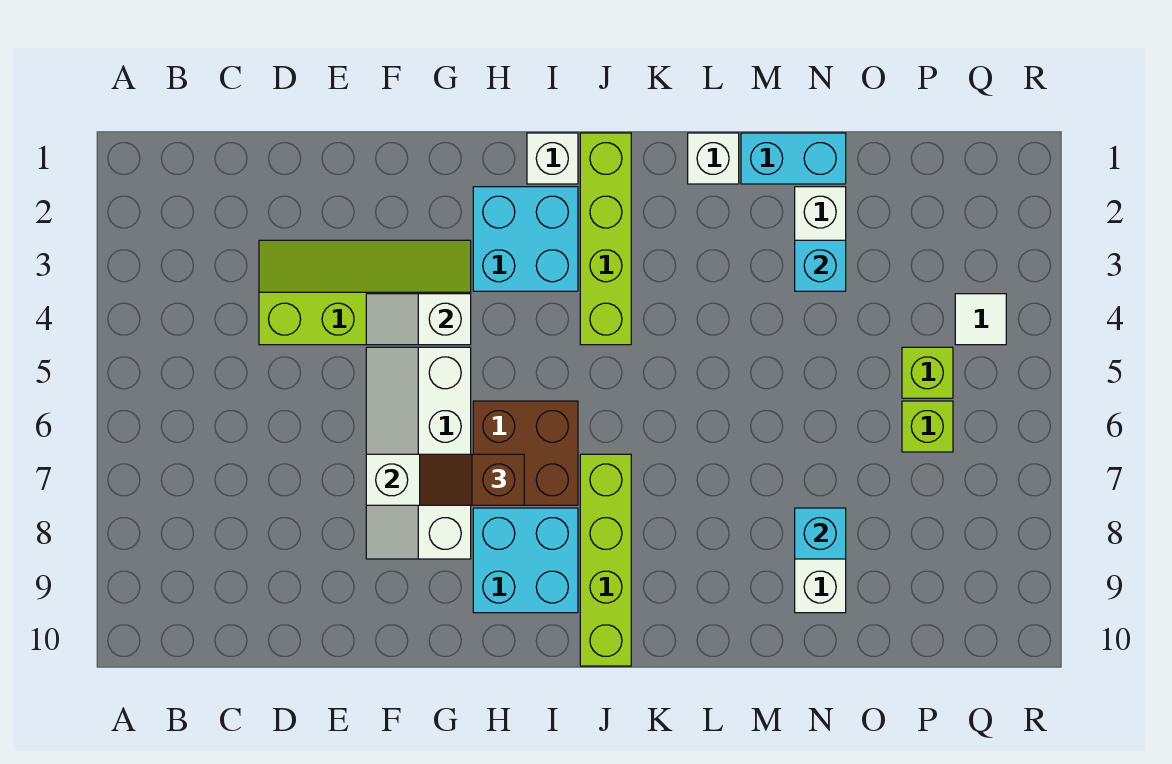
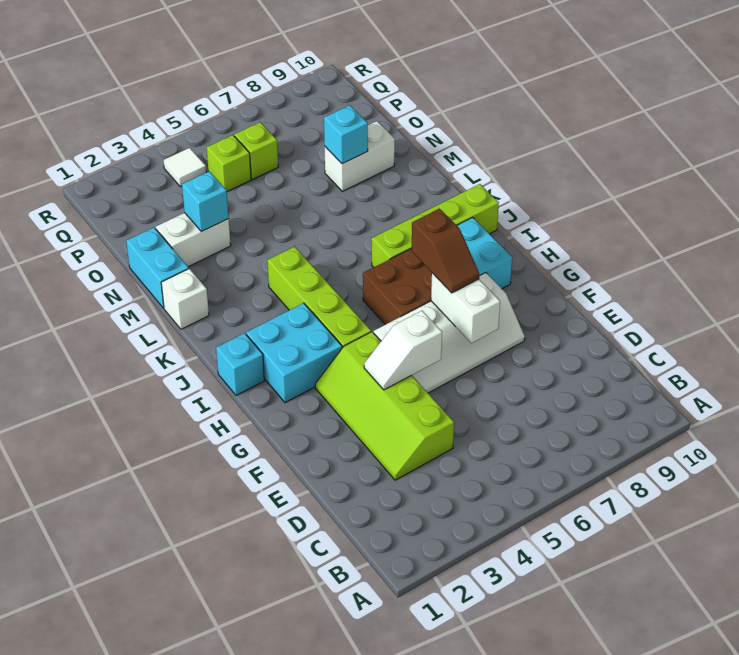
white slope F4:G4 level 2 top G -> white slope F4:F5 level 2 top 5
white brick I1 level 1 -> cyan brick I1 level 1
lime brick J1:J4 level 1 -> lime brick H4:K4 level 1

